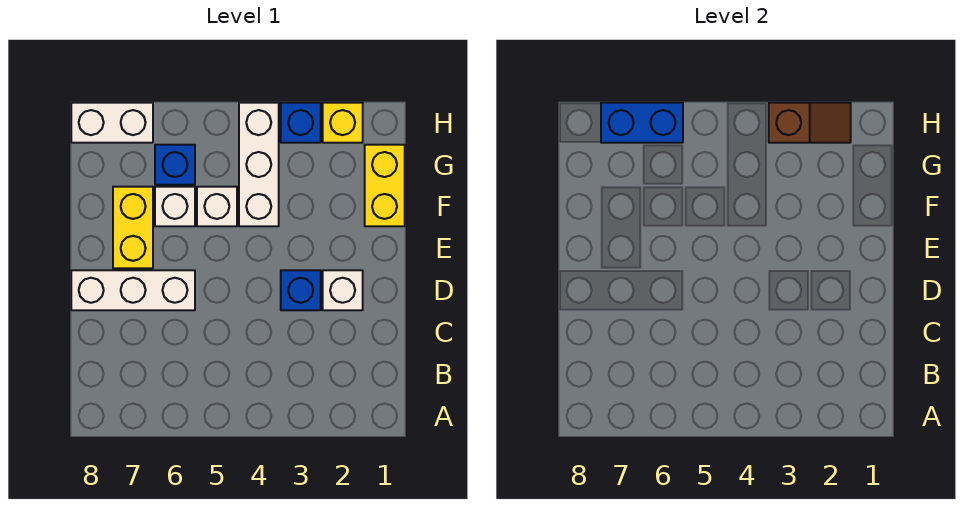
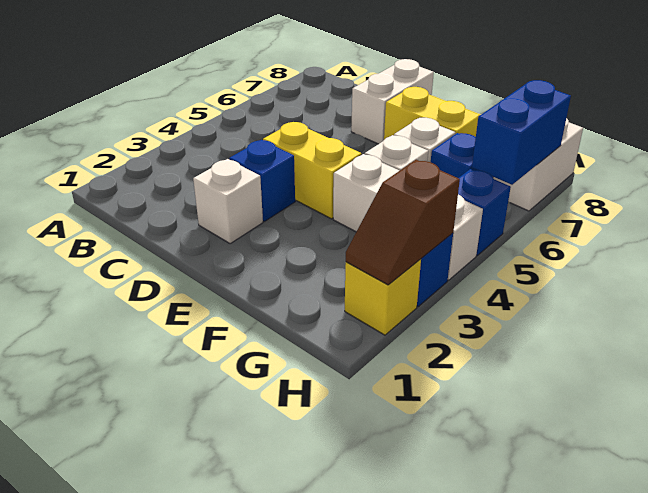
white brick D6:D8 level 1 -> white brick D7:D8 level 1
yellow brick F1:G1 level 1 -> yellow brick D4:E4 level 1
none -> blue brick H5 level 1

